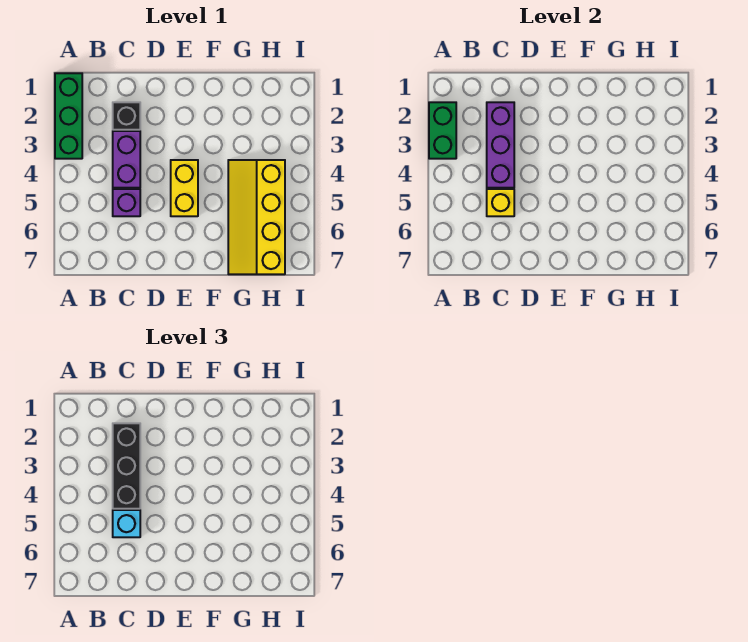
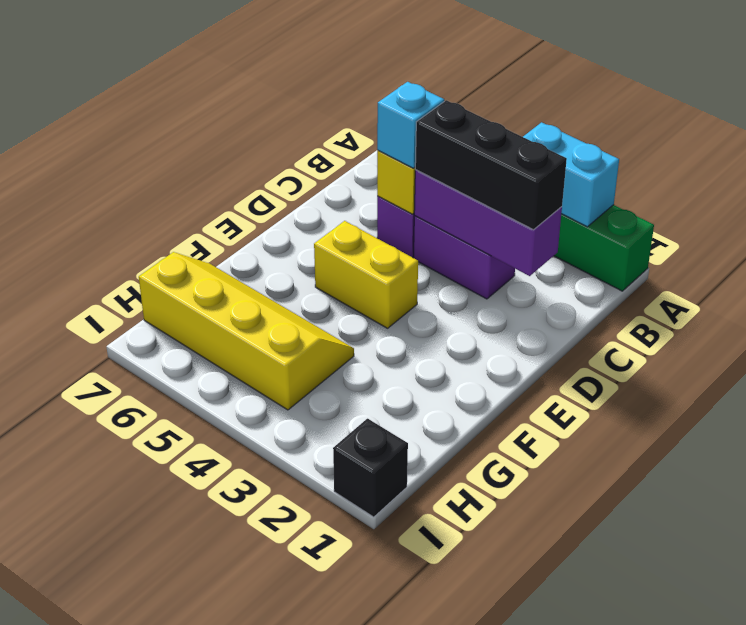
green brick A2:A3 level 2 -> cyan brick A2:A3 level 2
black brick C2 level 1 -> black brick I1 level 1

